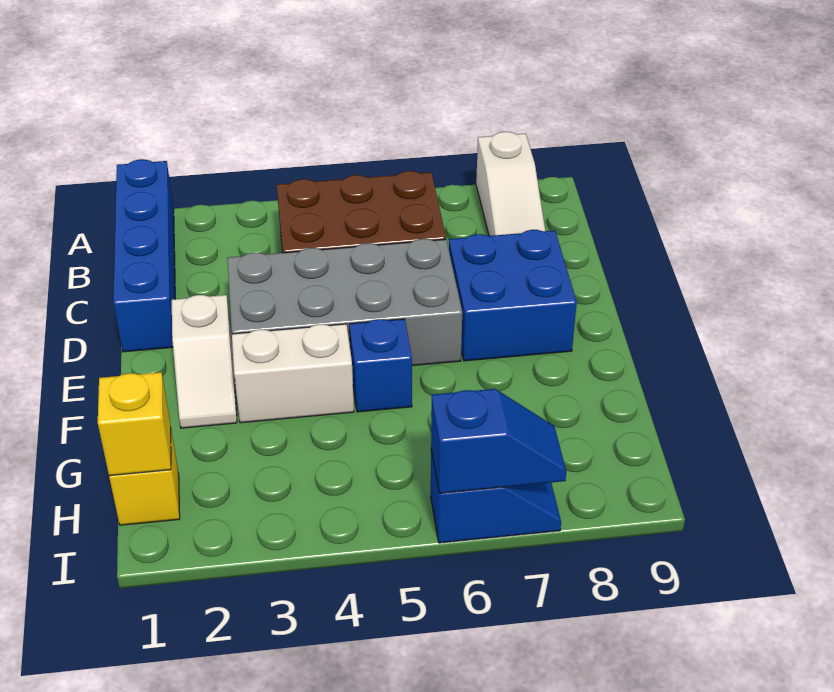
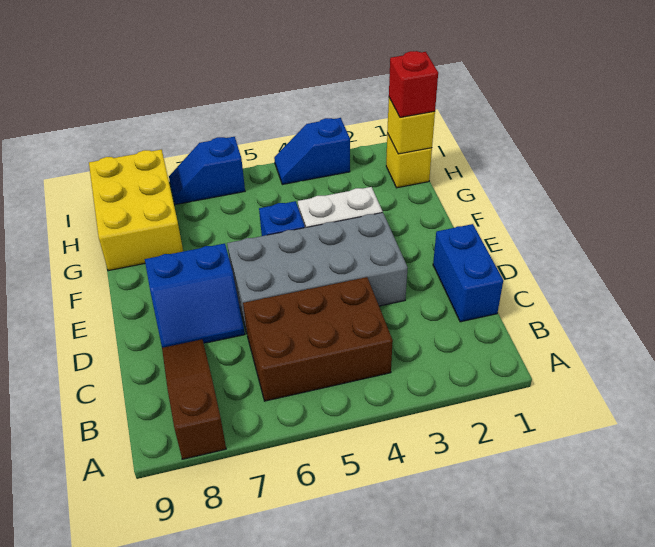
blue brick A1:D1 level 1 -> blue brick C1:D1 level 1
white slope A8:C8 level 1 top A -> brown slope A8:C8 level 1 top A
blue brick D7:E8 level 1 -> blue slope D7:E8 level 1 top E
white slope E2:F2 level 1 top E -> none
none -> yellow brick G8:I9 level 1
none -> red brick H1 level 3
blue slope I6:I7 level 2 top 6 -> blue slope I3:I4 level 1 top 3

